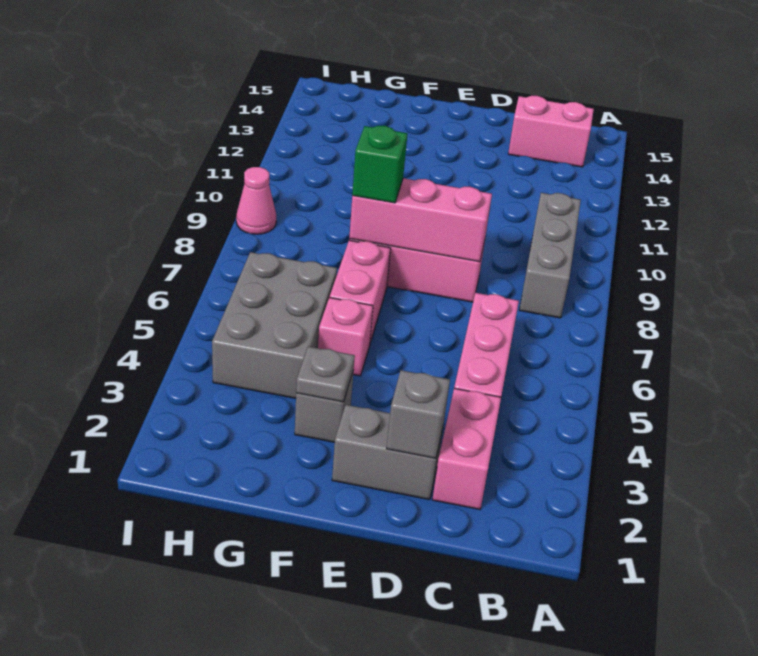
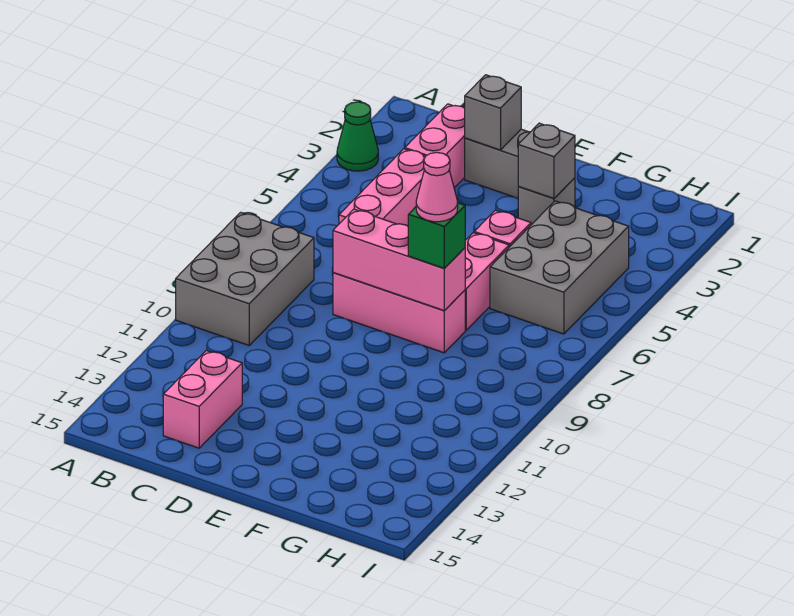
none -> green cone A3 level 1
grey brick B8:B10 level 1 -> grey brick A8:B10 level 1
pink brick B14:C14 level 1 -> pink brick C13:C14 level 1
grey plate F3 level 2 -> grey brick F3 level 2
pink cone I9 level 1 -> pink cone F8 level 4

